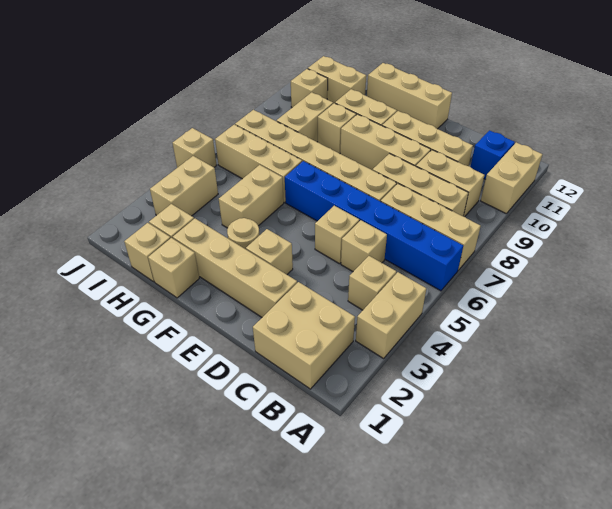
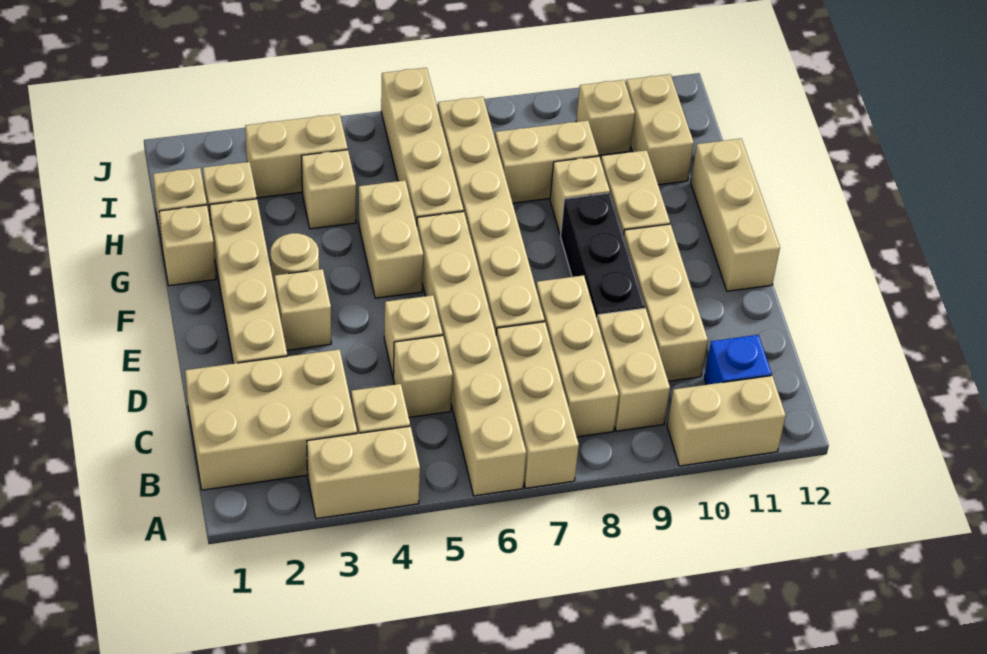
blue brick A6:F6 level 1 -> tan brick A6:F6 level 1
tan brick B1:C2 level 1 -> tan brick B1:C3 level 1
tan brick D9:F9 level 1 -> black brick D9:F9 level 1
tan brick G4:G5 level 1 -> tan brick F5:G5 level 1
tan brick G6:I6 level 1 -> tan brick G6:J6 level 1
tan brick J5 level 1 -> tan brick H4 level 1

